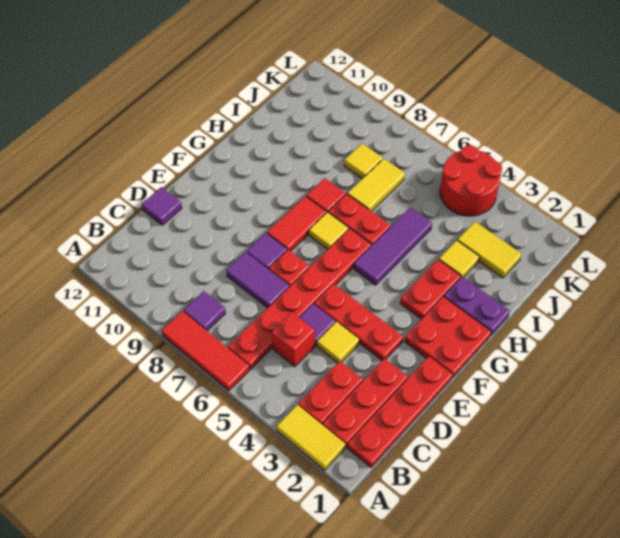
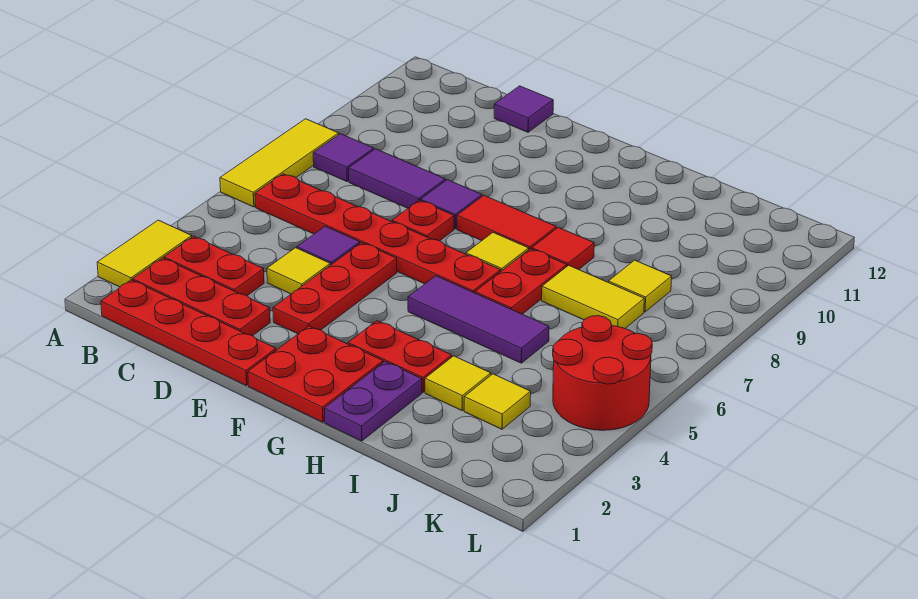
red tile A6:A8 level 1 -> yellow tile A6:A8 level 1
red brick C5 level 1 -> none
purple tile D7:D8 level 1 -> purple tile C8:D8 level 1
yellow tile J2:J3 level 1 -> yellow tile J3 level 1

